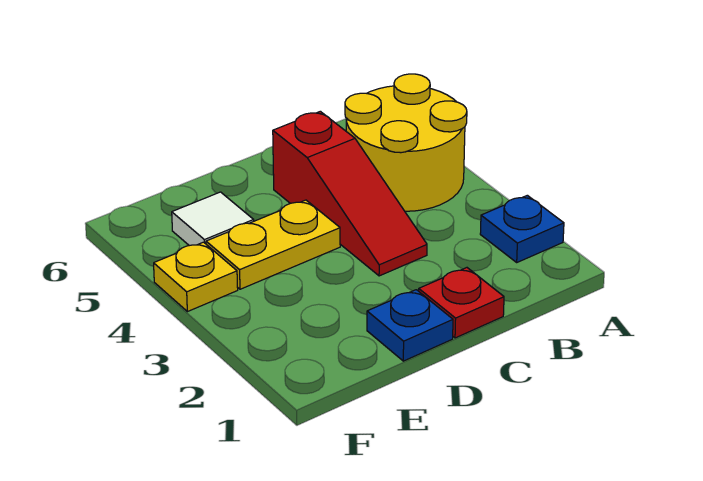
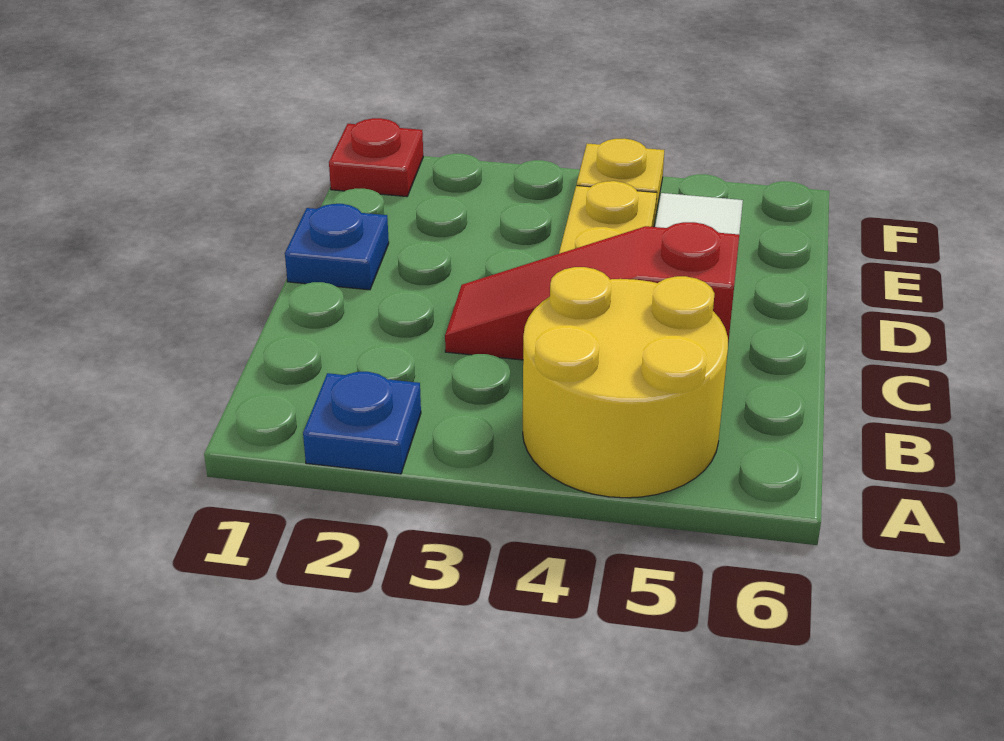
red plate C1 level 1 -> red plate F1 level 1

